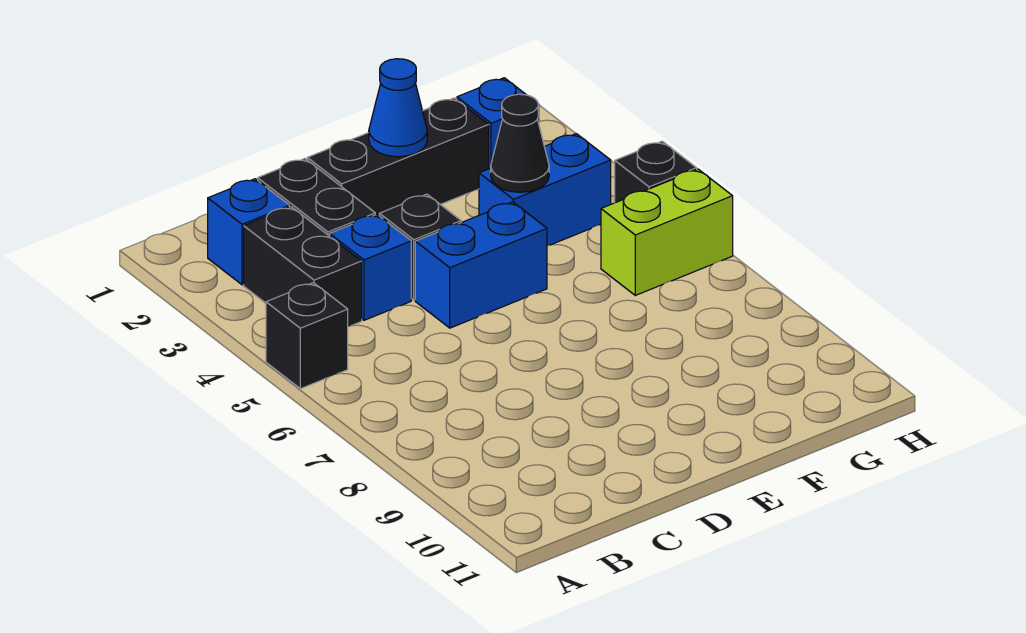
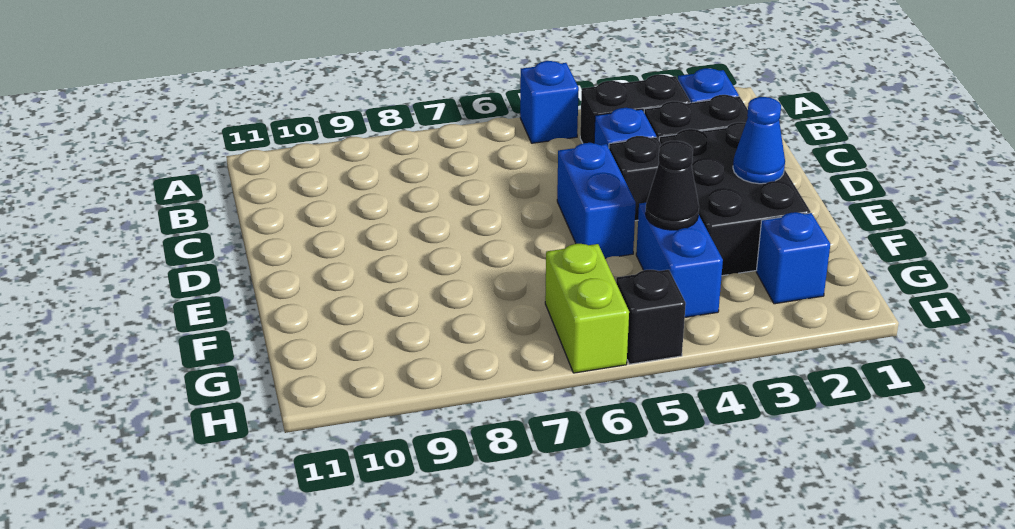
black brick A5 level 1 -> blue brick A5 level 1
black brick D2:F2 level 1 -> black brick D2:F3 level 1

